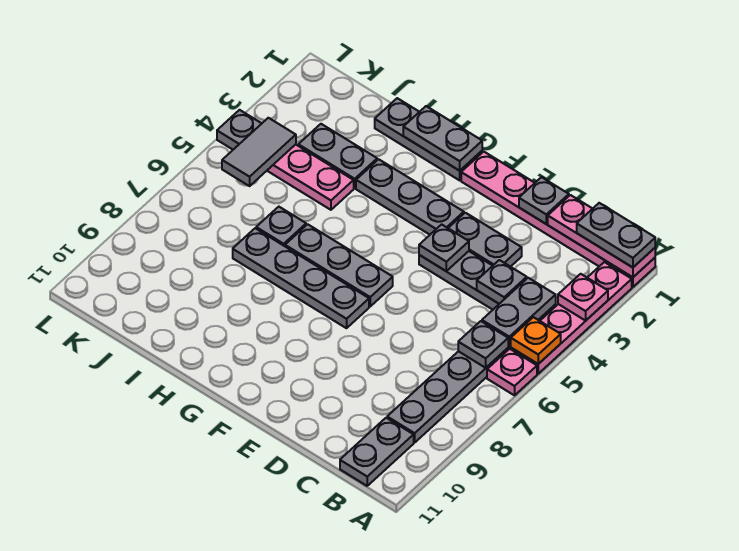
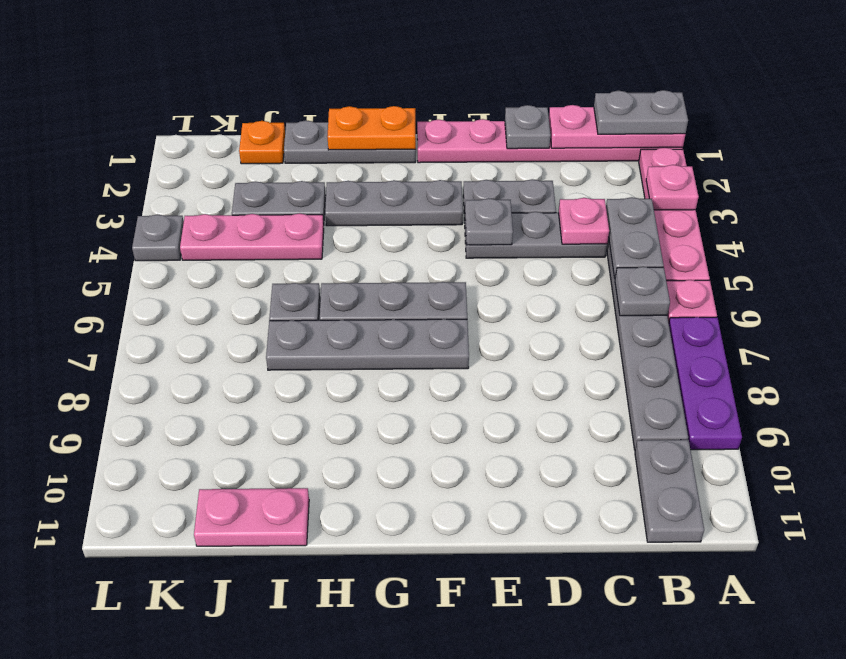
orange plate A5 level 2 -> orange plate J1 level 1
none -> purple plate A7:A9 level 1
grey plate C4 level 2 -> pink plate C4 level 2
grey plate G1:H1 level 2 -> orange plate G1:H1 level 2
none -> pink plate I11:J11 level 1
grey tile K4:K5 level 2 -> none

